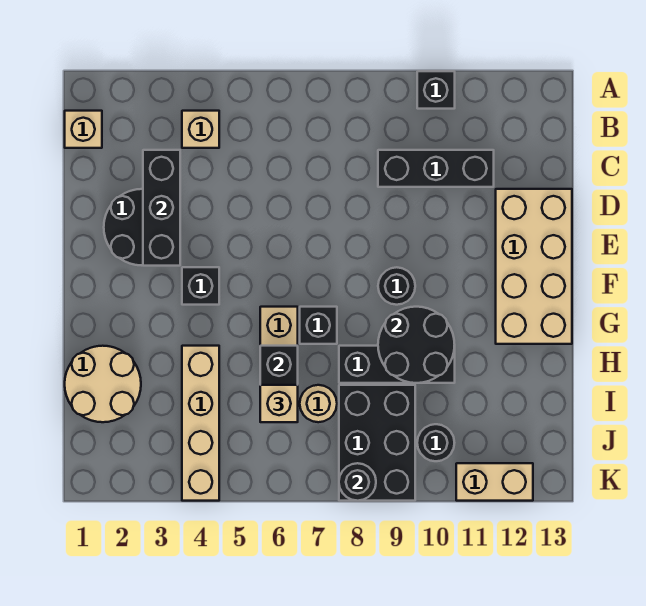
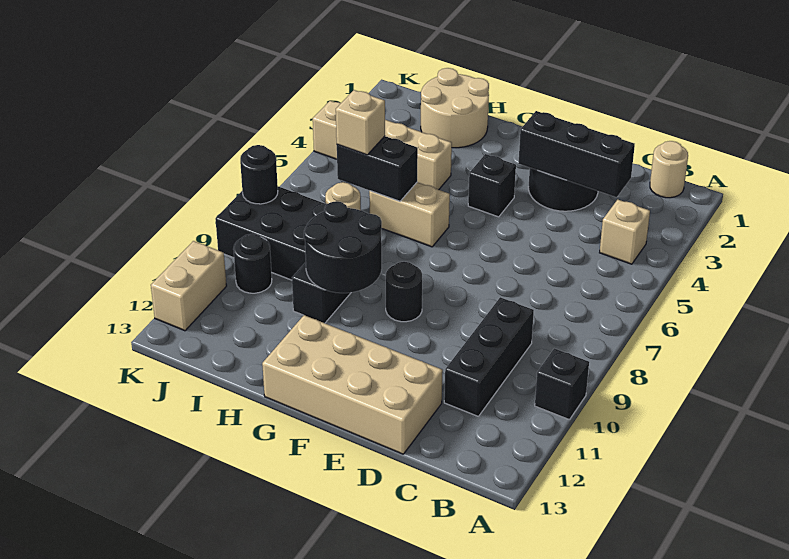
tan brick B1 level 1 -> tan round brick B1 level 1
black brick G7 level 1 -> none

